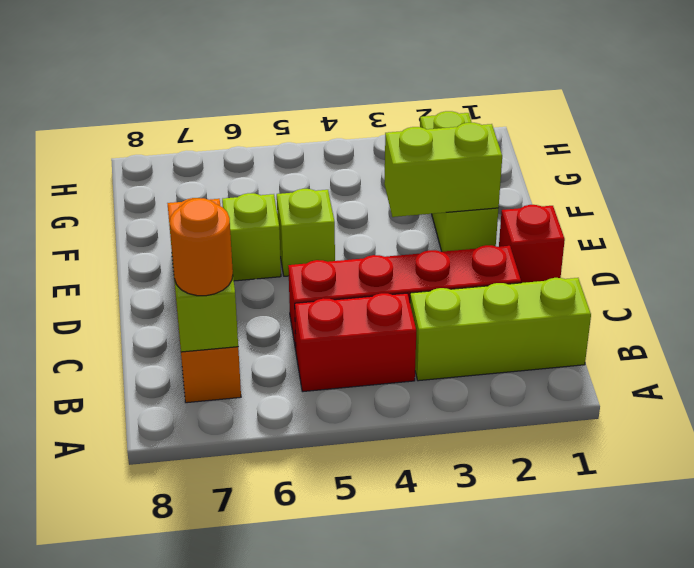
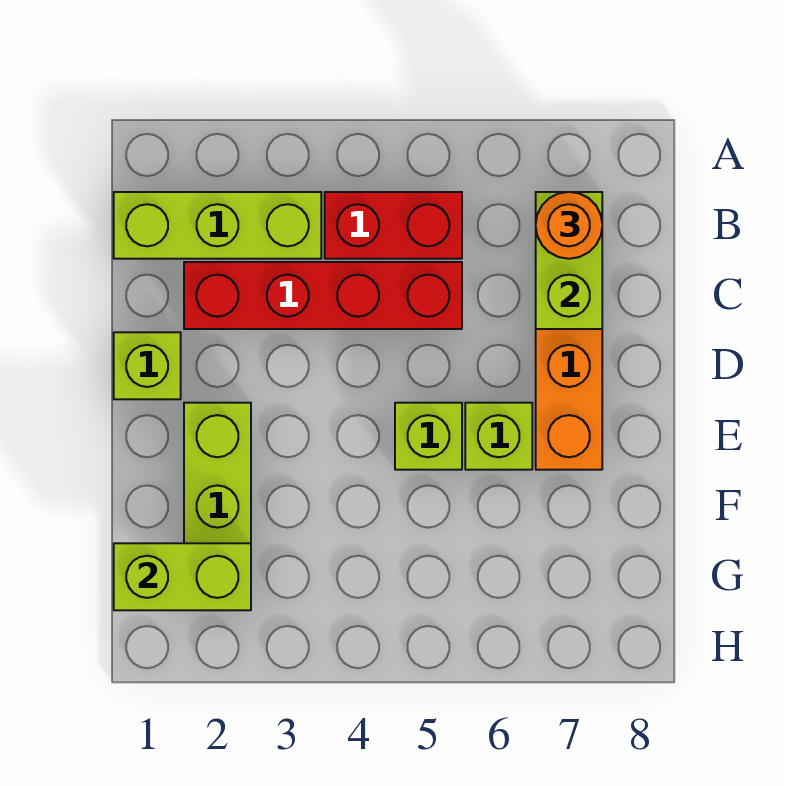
red brick D1 level 1 -> lime brick D1 level 1
lime brick E2:E3 level 2 -> lime brick G1:G2 level 2

